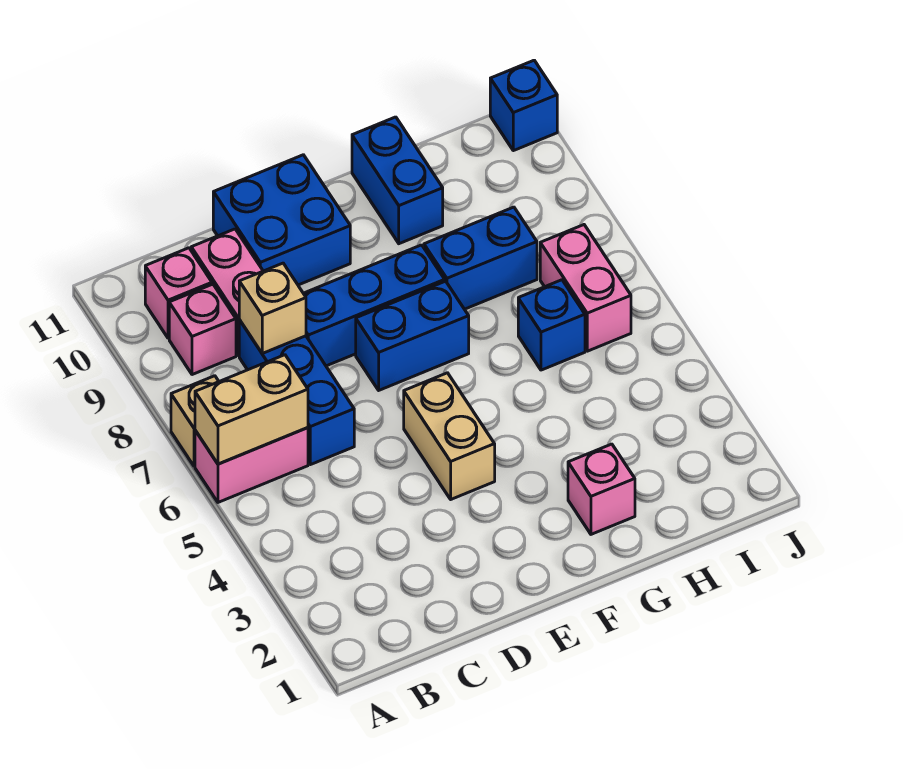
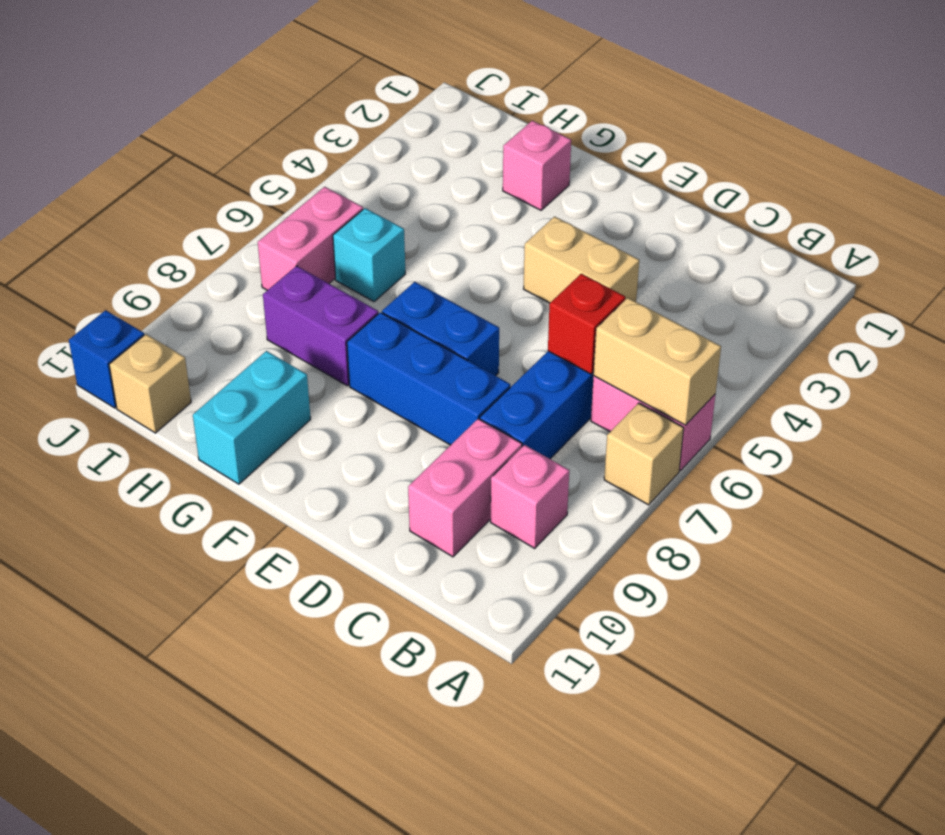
pink brick B10 level 1 -> none
none -> red brick C6 level 2
tan brick C8 level 2 -> tan brick I11 level 1
blue brick D10:E11 level 1 -> none
tan brick E4:E5 level 1 -> tan brick D4:E4 level 1
blue brick G8:H8 level 1 -> purple brick G8:H8 level 1
blue brick G10:G11 level 1 -> cyan brick G10:G11 level 1
blue brick H6 level 1 -> cyan brick H6 level 1

